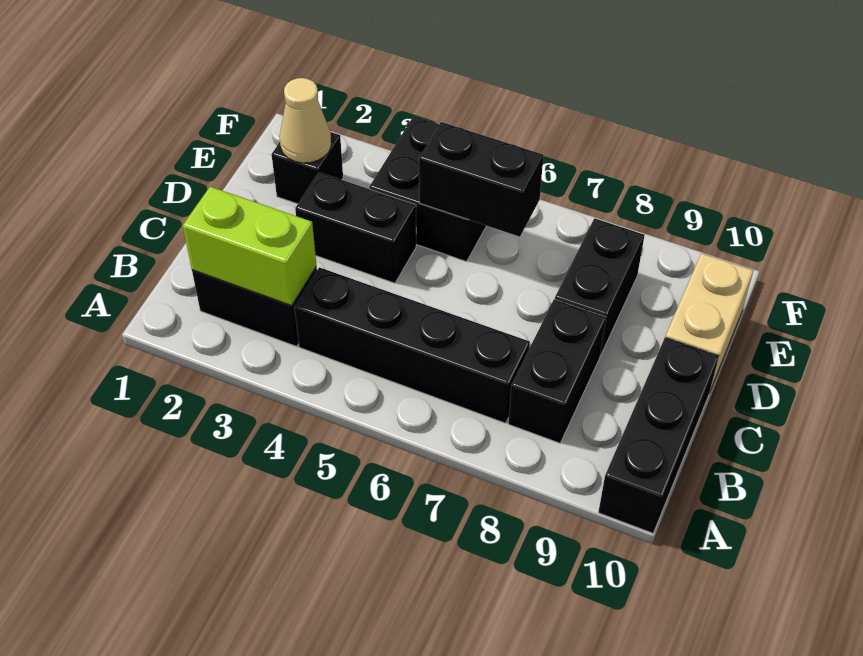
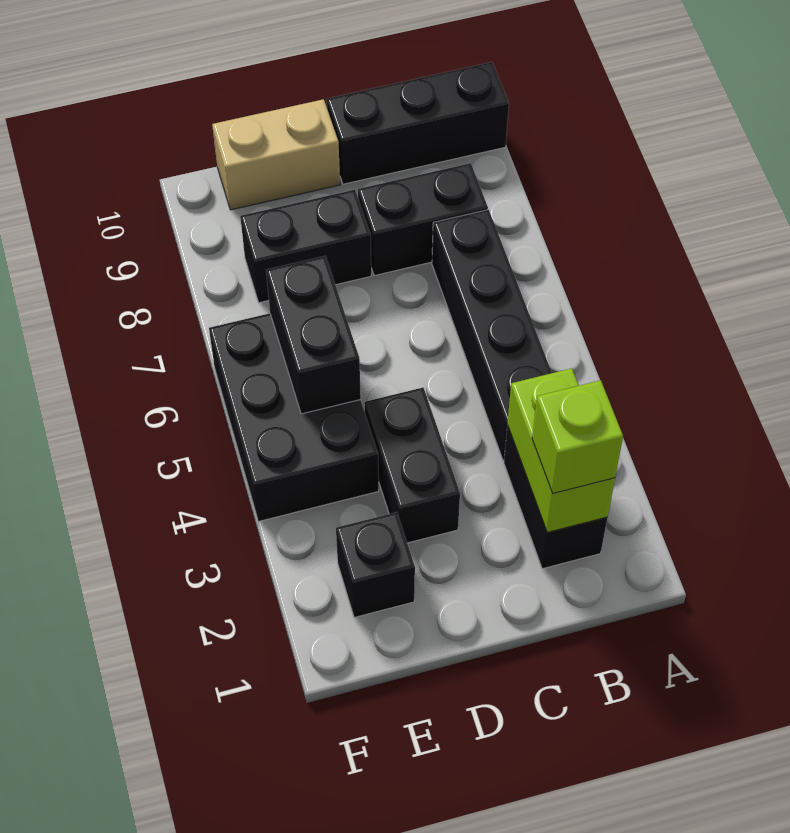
none -> lime brick B2 level 3
tan cone E2 level 2 -> none
black brick E4:F5 level 1 -> black brick E4:F6 level 1

